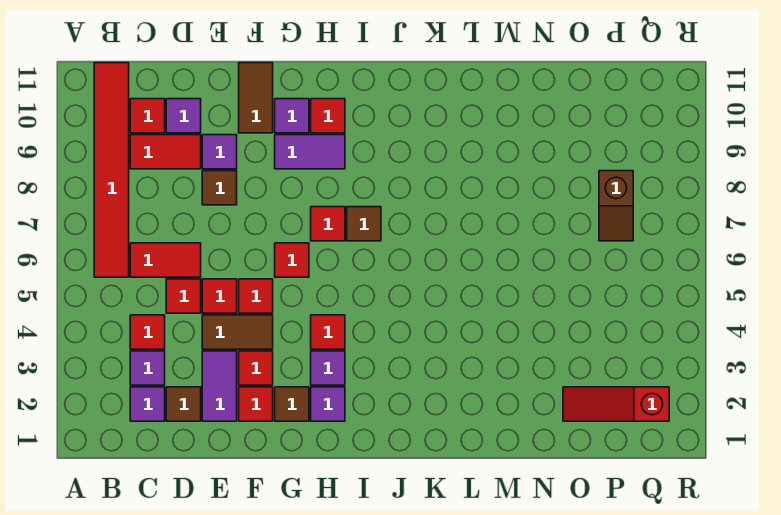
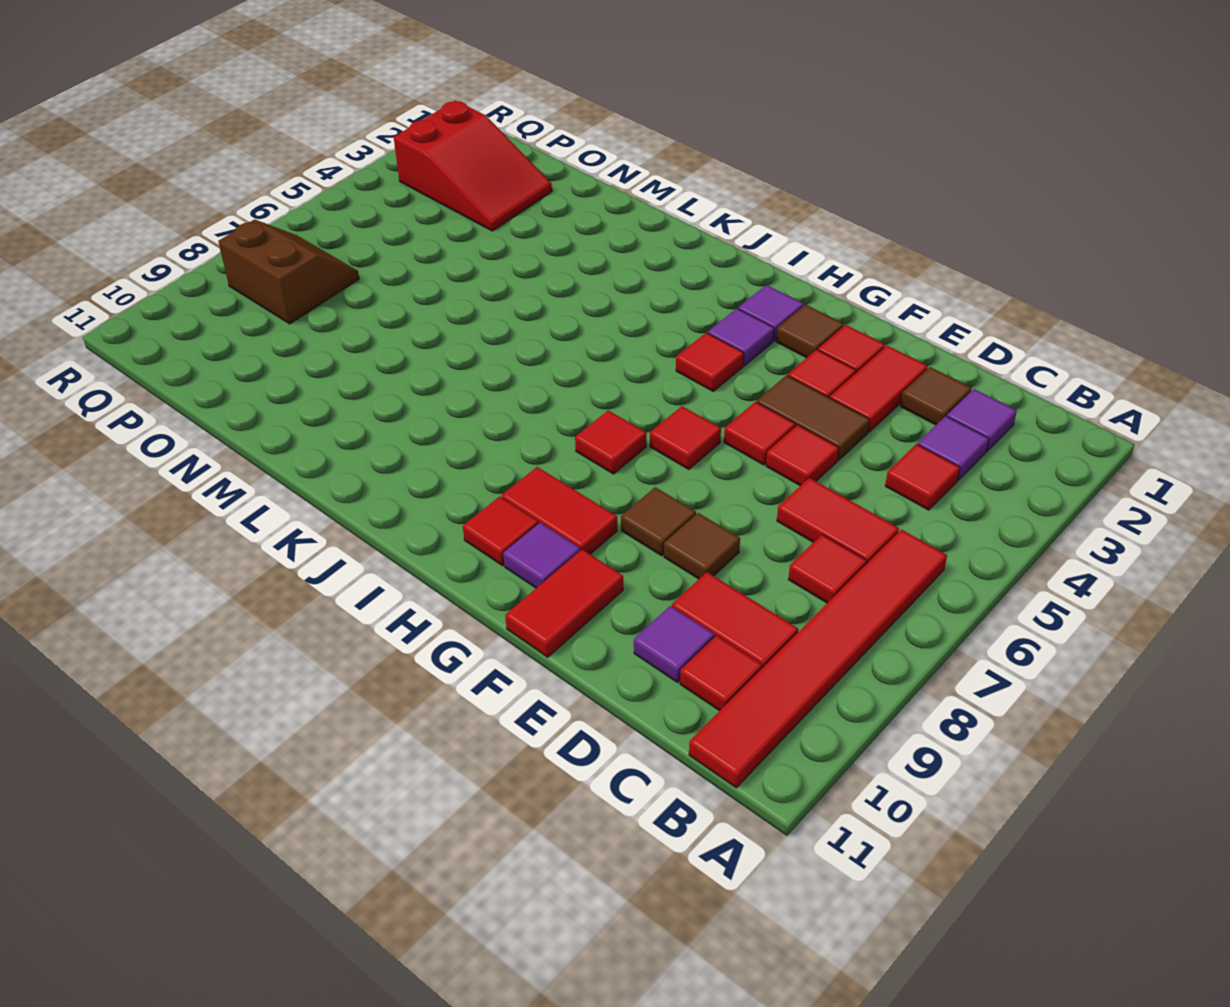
red tile D5 level 1 -> red tile C7 level 1
purple tile E2:E3 level 1 -> red tile E2:E3 level 1
purple tile E9 level 1 -> none
brown tile F10:F11 level 1 -> red tile F10:F11 level 1
purple tile G9:H9 level 1 -> red tile G9:H9 level 1
brown tile I7 level 1 -> brown tile F8 level 1
red slope O2:Q2 level 1 top Q -> red slope O2:Q3 level 1 top Q
brown slope P7:P8 level 1 top 8 -> brown slope P7:Q8 level 1 top 8

